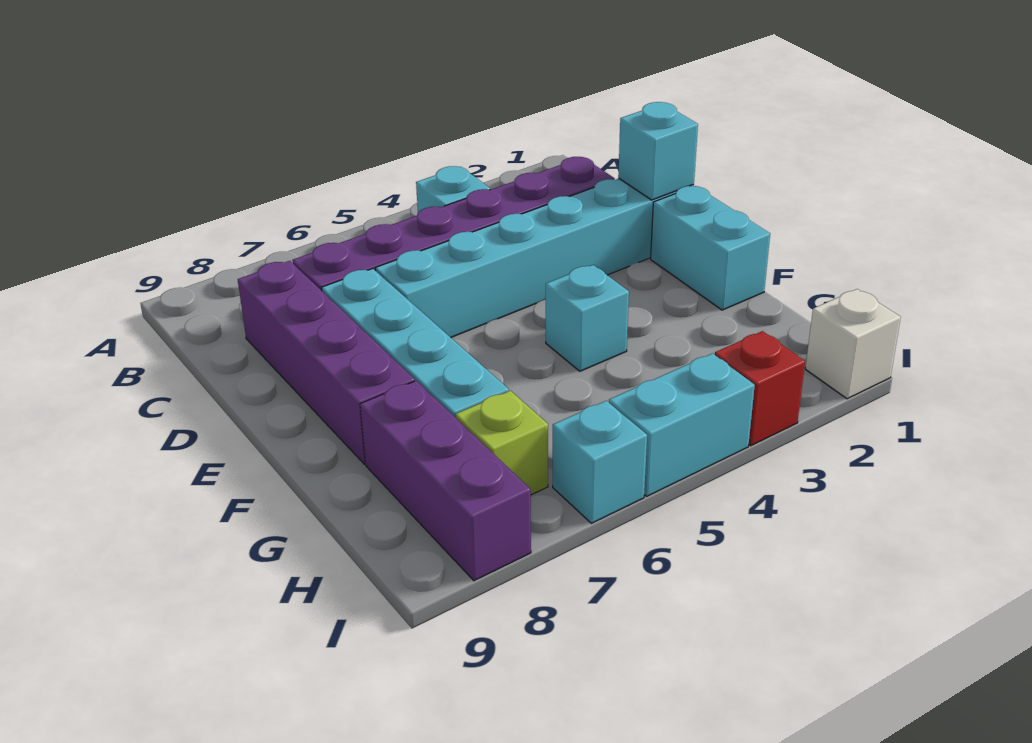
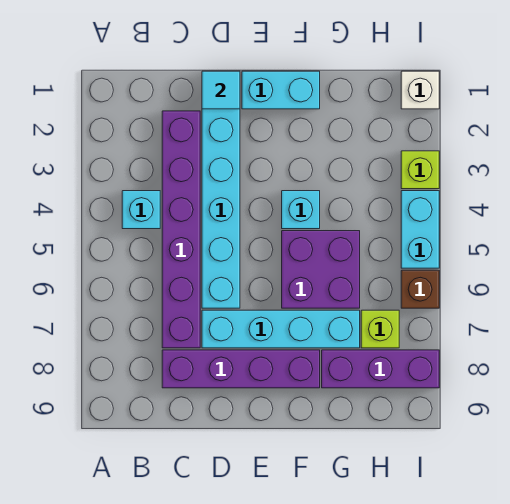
cyan brick D1 level 2 -> cyan tile D1 level 2
none -> purple brick F5:G6 level 1
red brick I3 level 1 -> lime brick I3 level 1
cyan brick I6 level 1 -> brown brick I6 level 1

